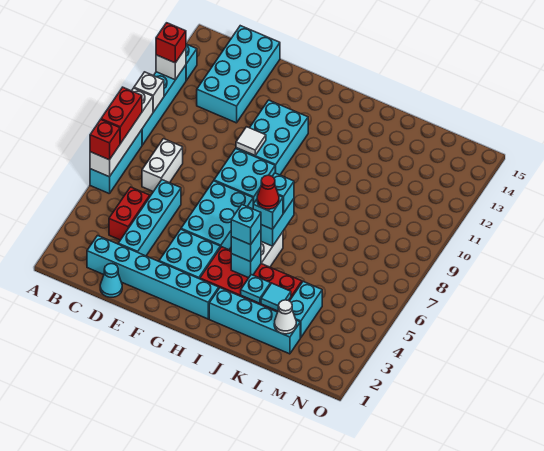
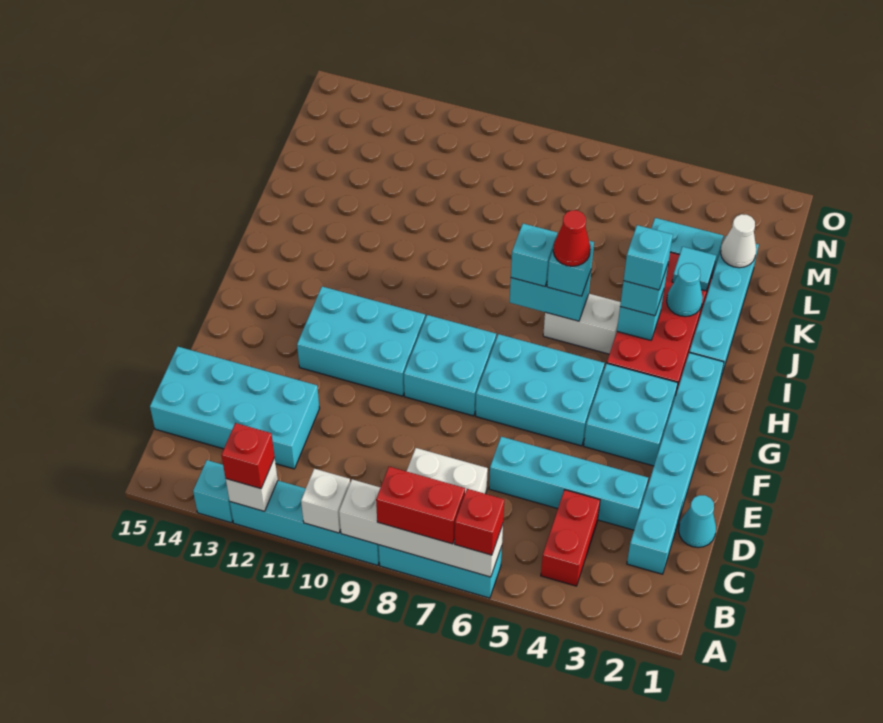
red brick C4:C5 level 1 -> red brick B4:C4 level 1
white tile F10 level 2 -> none
cyan plate J3 level 2 -> cyan cone J3 level 2

